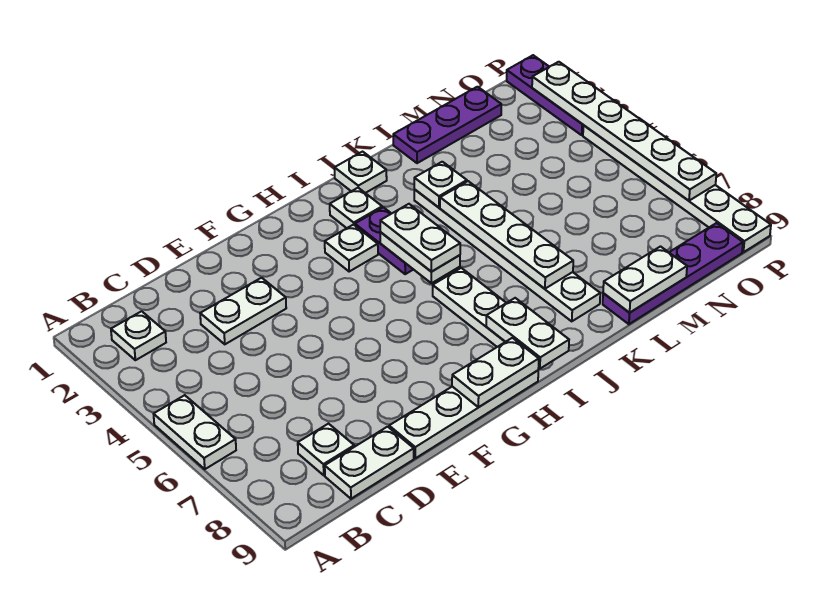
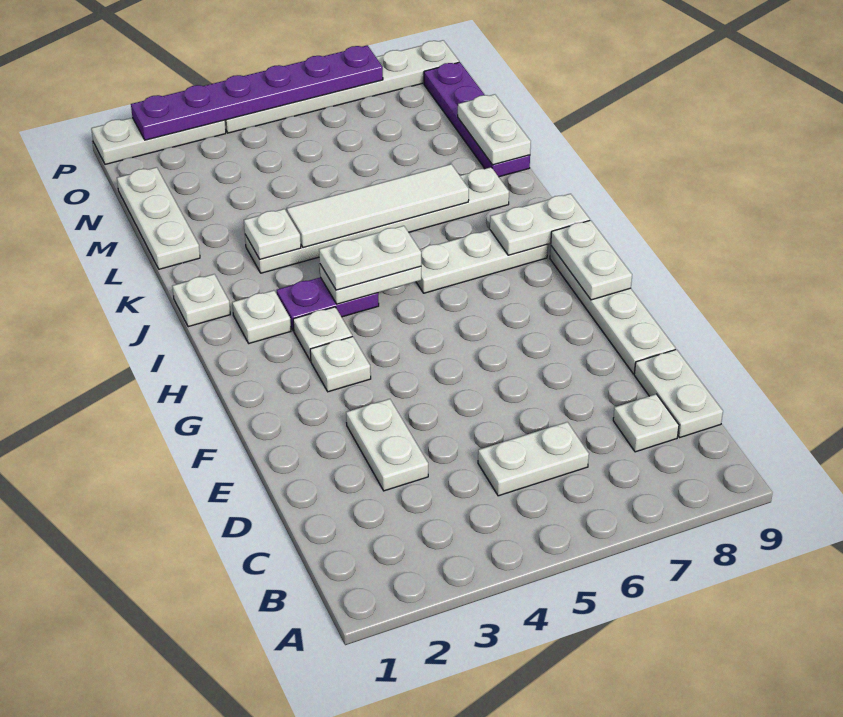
white plate A5:A6 level 1 -> white plate C5:C6 level 1
white plate B2 level 1 -> white plate G3 level 1
white plate K4:K7 level 2 -> white tile K4:K7 level 2
purple plate L1:N1 level 1 -> white plate L1:N1 level 1
purple plate P1:P3 level 1 -> white plate P1:P3 level 1
white plate P2:P7 level 2 -> purple plate P2:P7 level 2

